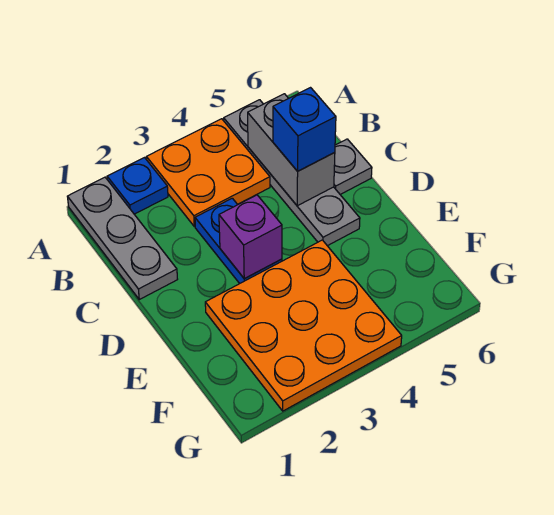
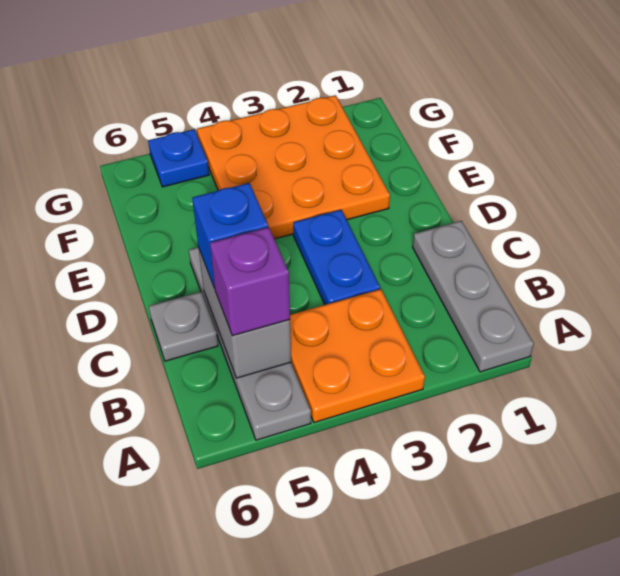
blue plate A2 level 1 -> blue plate G5 level 1
purple brick D3 level 2 -> purple brick B5 level 3

